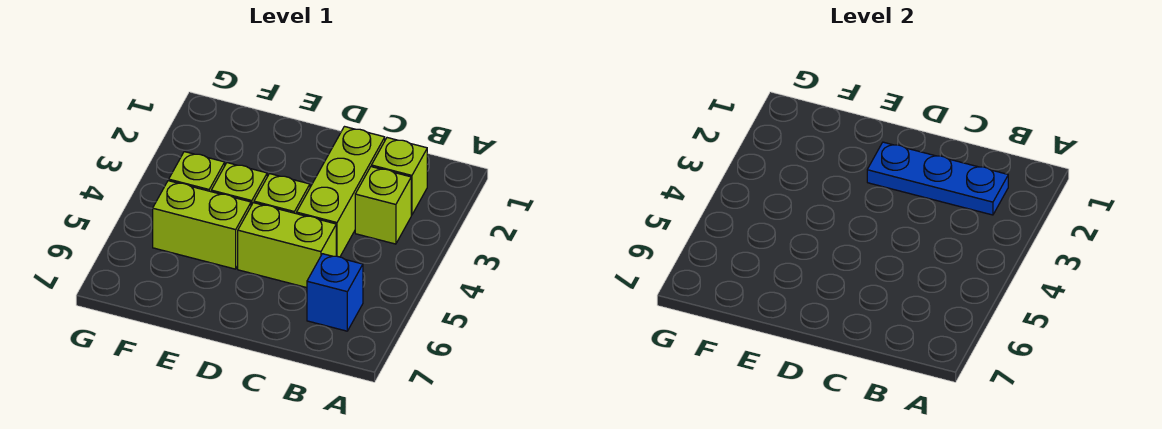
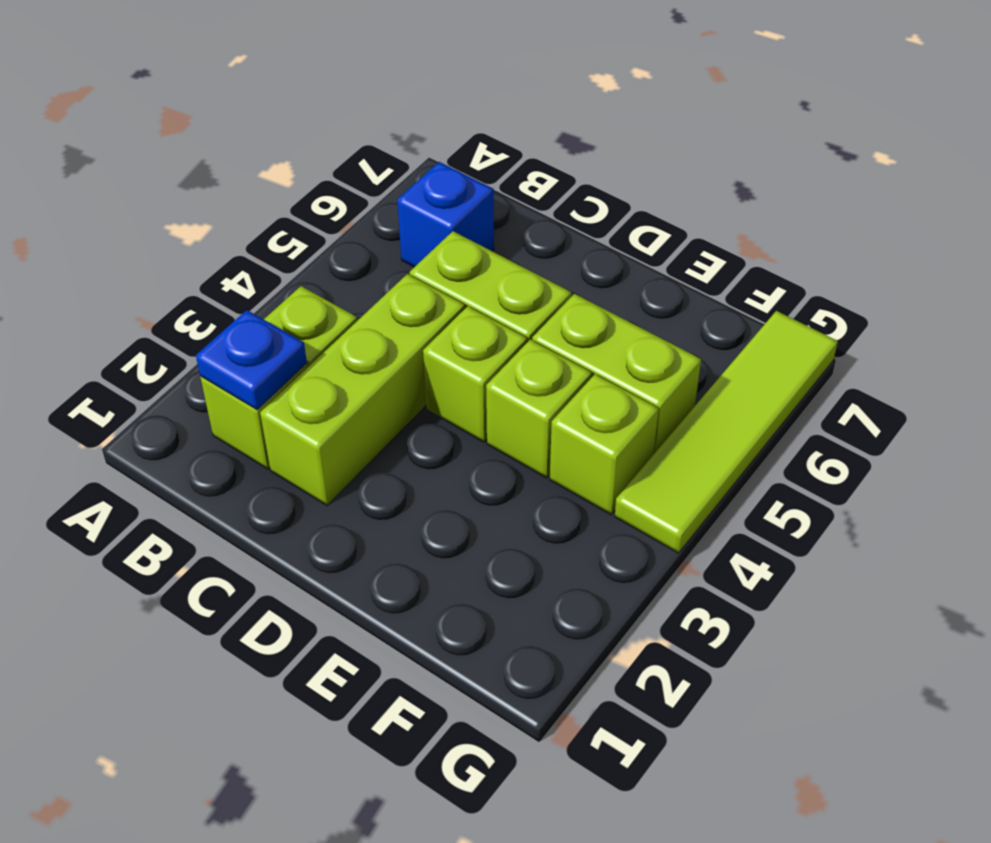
blue plate B2:D2 level 2 -> blue plate B2 level 2
none -> lime tile G4:G7 level 1

